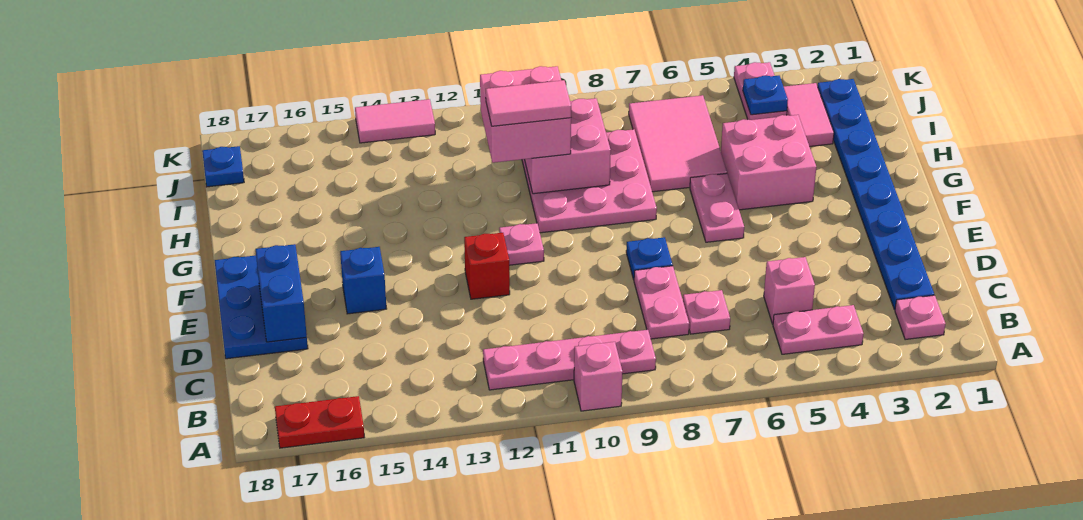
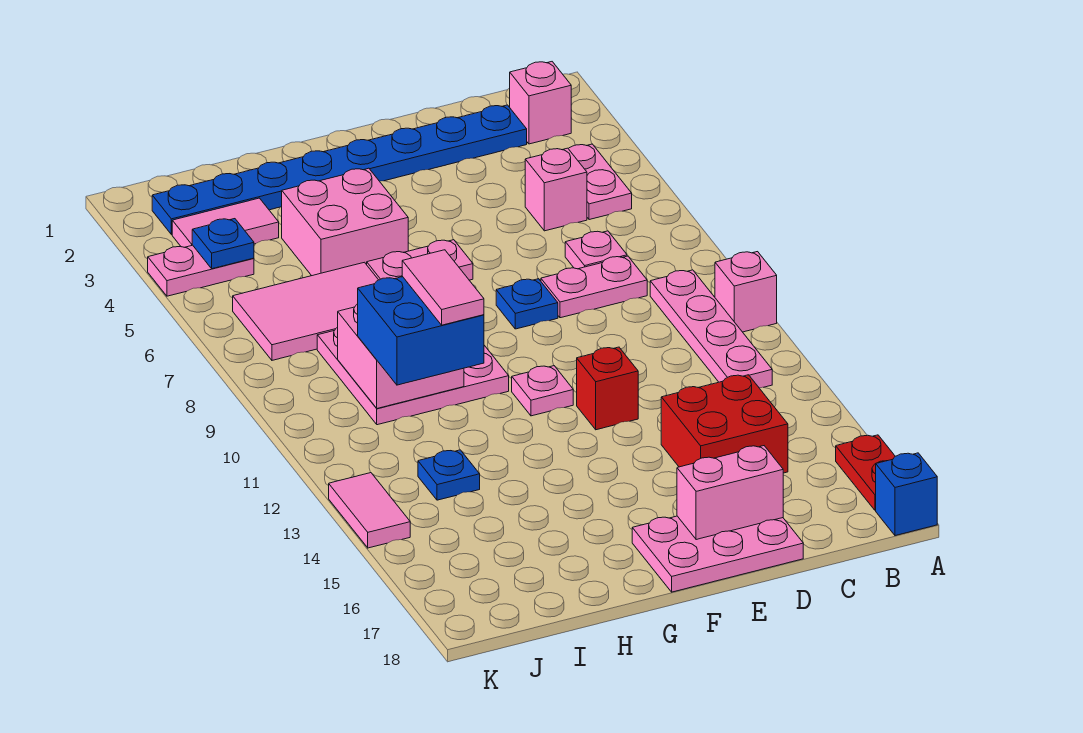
pink plate B2 level 1 -> pink brick B2 level 1
none -> red brick C14:D15 level 1
blue plate D17:F18 level 1 -> pink plate D17:F18 level 1
blue brick D17:E17 level 2 -> pink brick D17:E17 level 2
blue brick E15 level 1 -> blue brick A18 level 1
pink brick H10:I11 level 3 -> blue brick H10:I11 level 3
blue plate J18 level 1 -> blue plate I13 level 1

